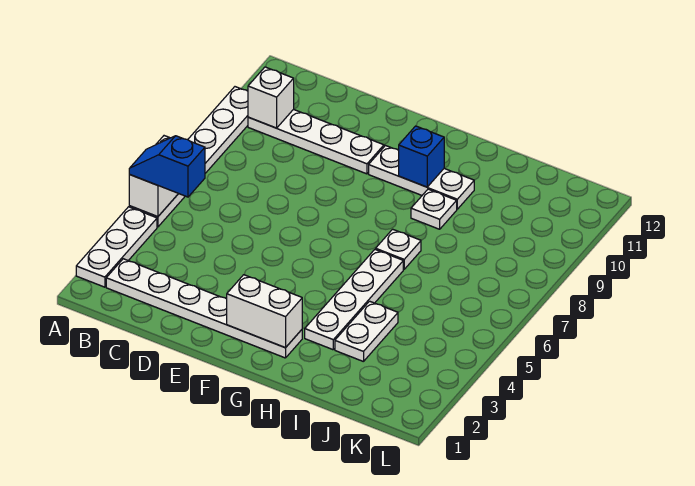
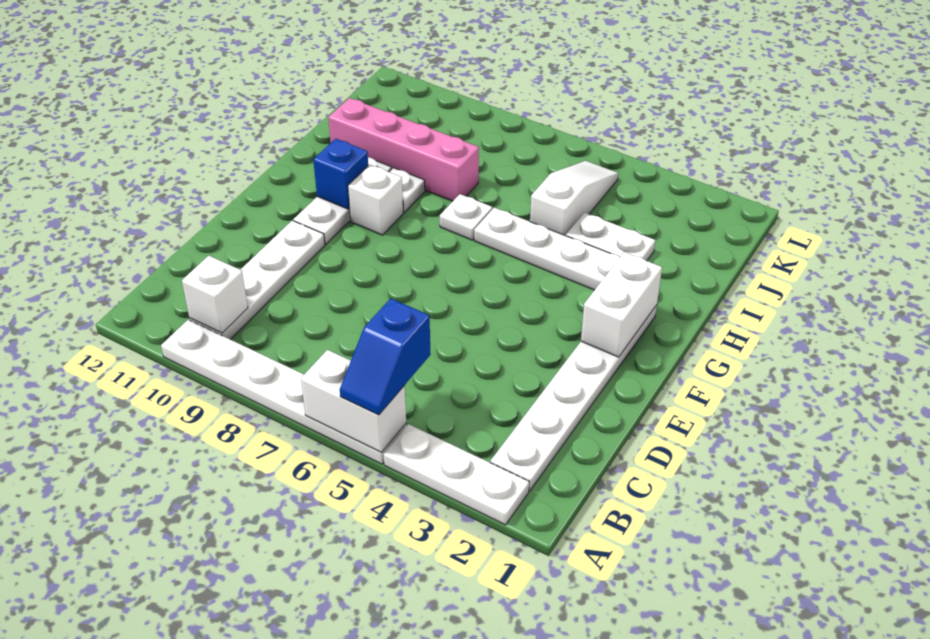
none -> white brick G9 level 1
none -> white slope I5:K5 level 1 top I
none -> pink brick I8:I11 level 1

